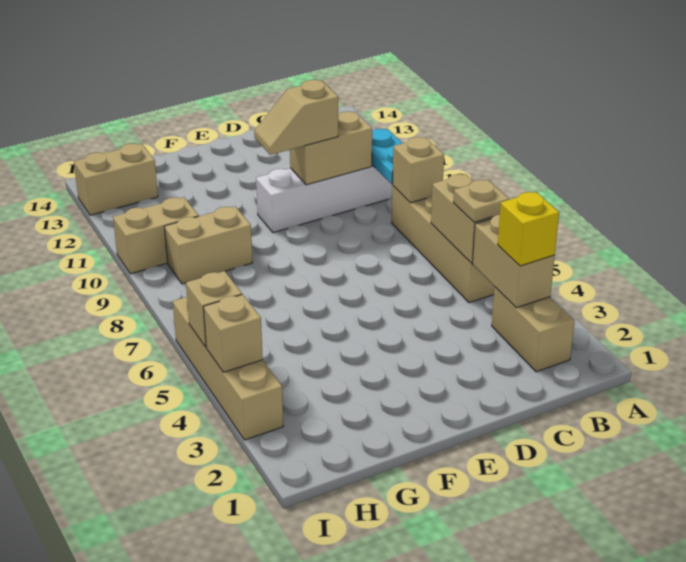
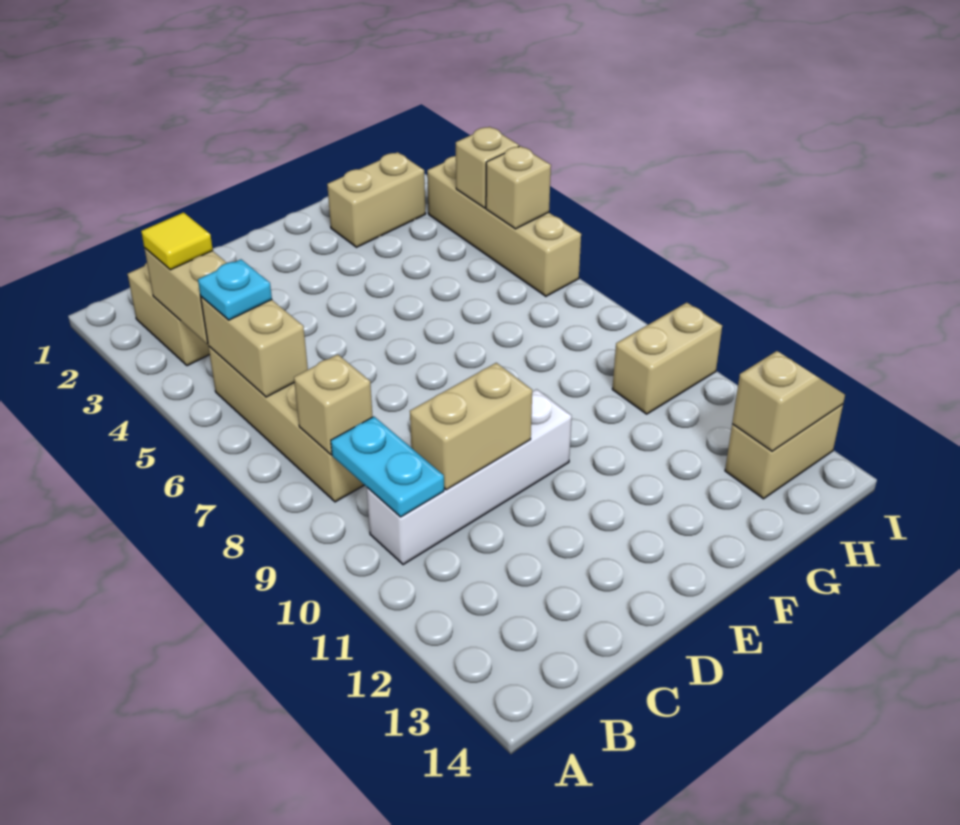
yellow brick B3 level 3 -> yellow tile B3 level 3
tan plate B5 level 3 -> cyan plate B5 level 3
tan slope D10:E10 level 3 top D -> tan slope H13:I13 level 2 top H
tan brick G9:H9 level 1 -> tan brick G2:H2 level 1

